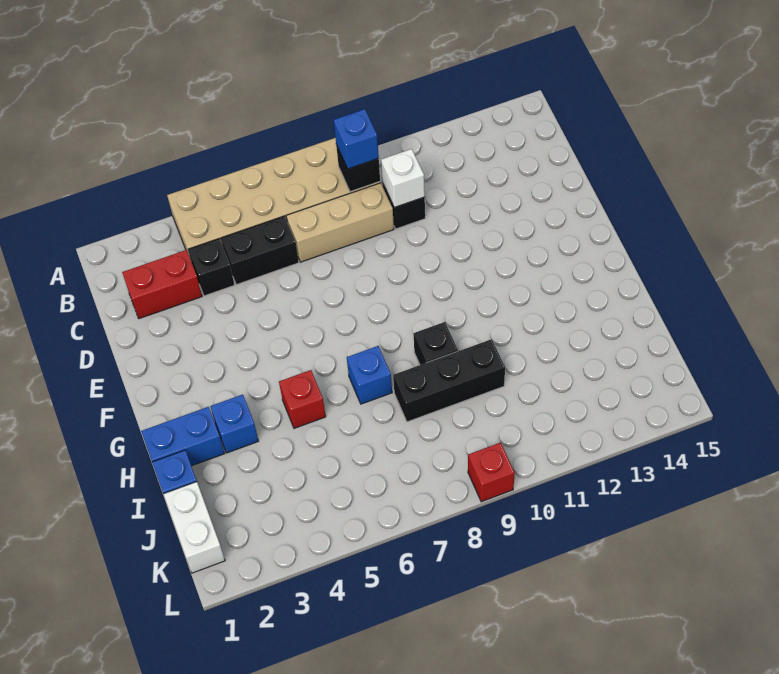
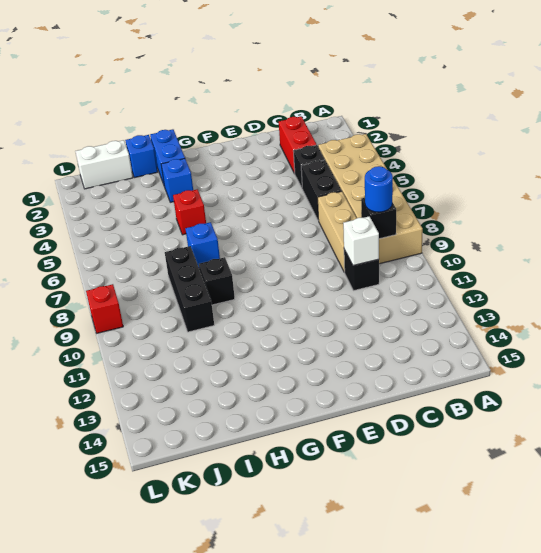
blue brick B9 level 3 -> blue round brick B9 level 3

